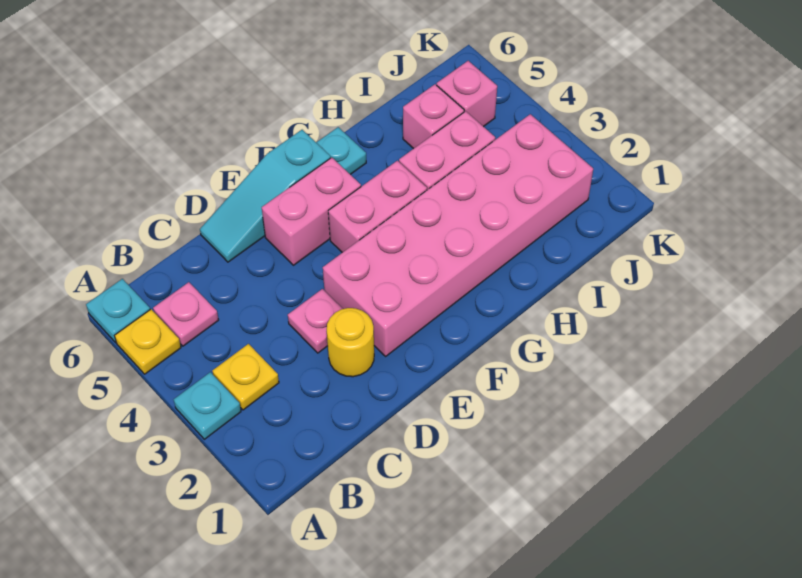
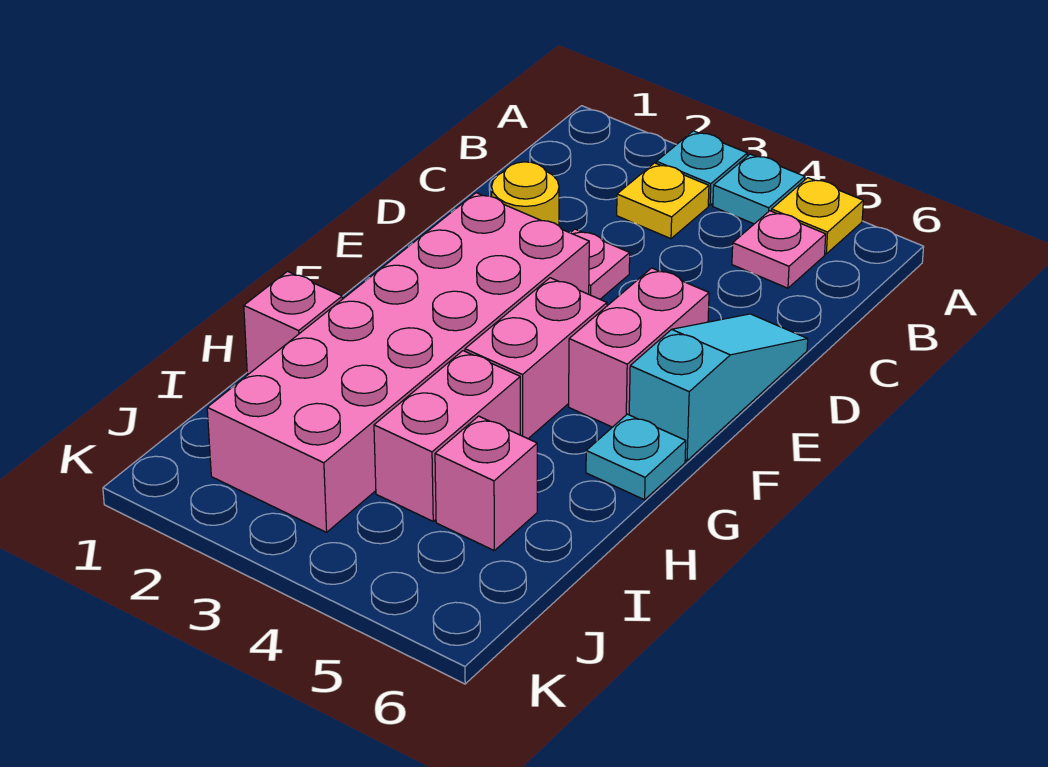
cyan plate A6 level 1 -> cyan plate A4 level 1
pink brick J5 level 1 -> pink brick H1 level 1

